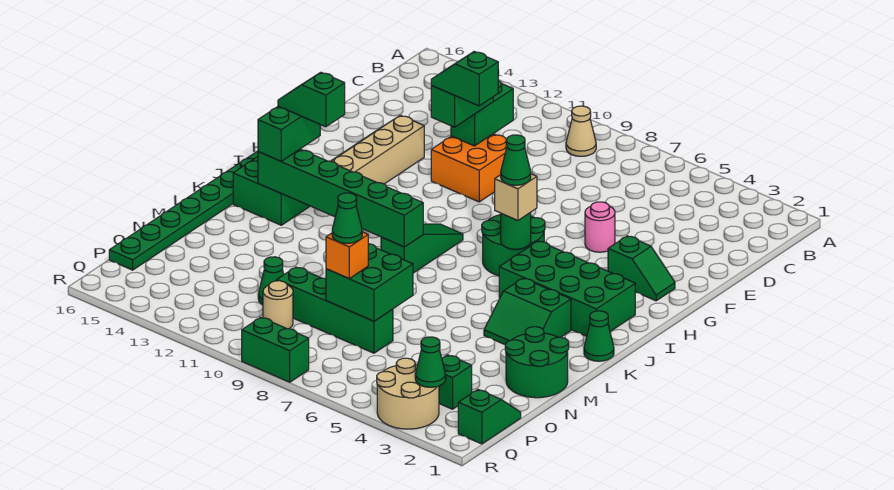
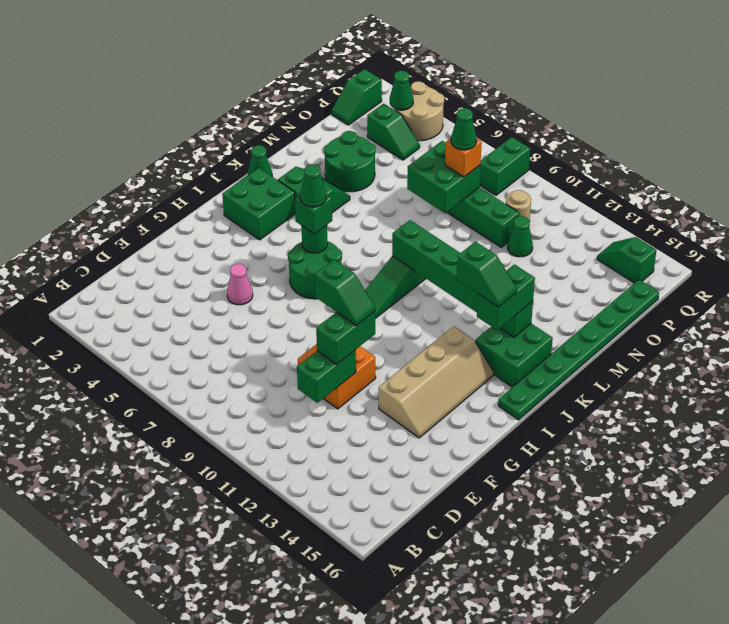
tan cone B9 level 1 -> none
pink round brick F5 level 1 -> pink cone F5 level 1
green slope G2:G3 level 1 top 3 -> green slope Q14:Q15 level 1 top 15
green brick I2:J5 level 1 -> green brick I2:J3 level 1
tan brick I6 level 3 -> green brick I6 level 3
green round brick M1:N2 level 1 -> green round brick M3:N4 level 1
green brick R8:R9 level 1 -> green brick Q8:R8 level 1

